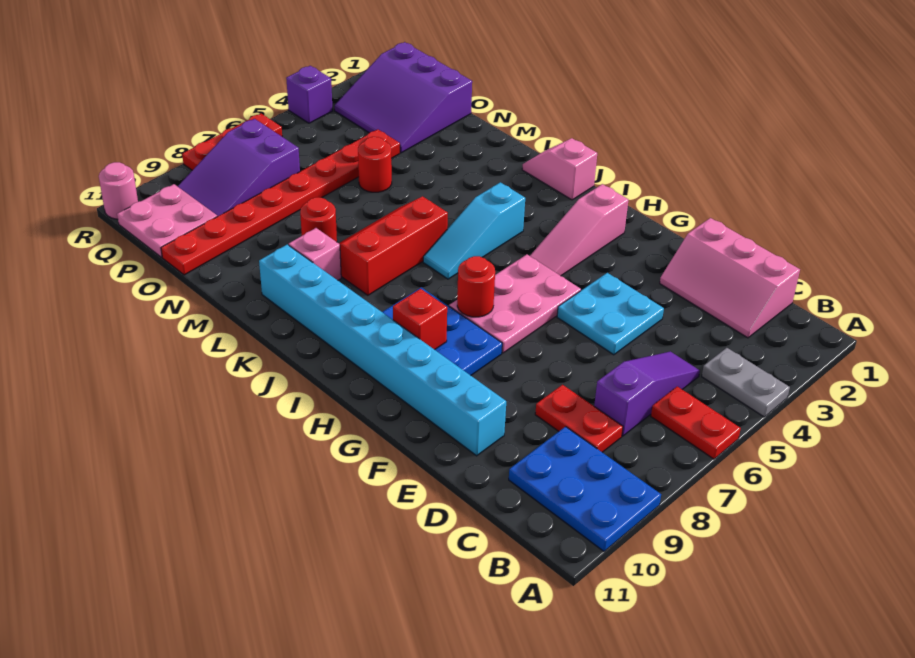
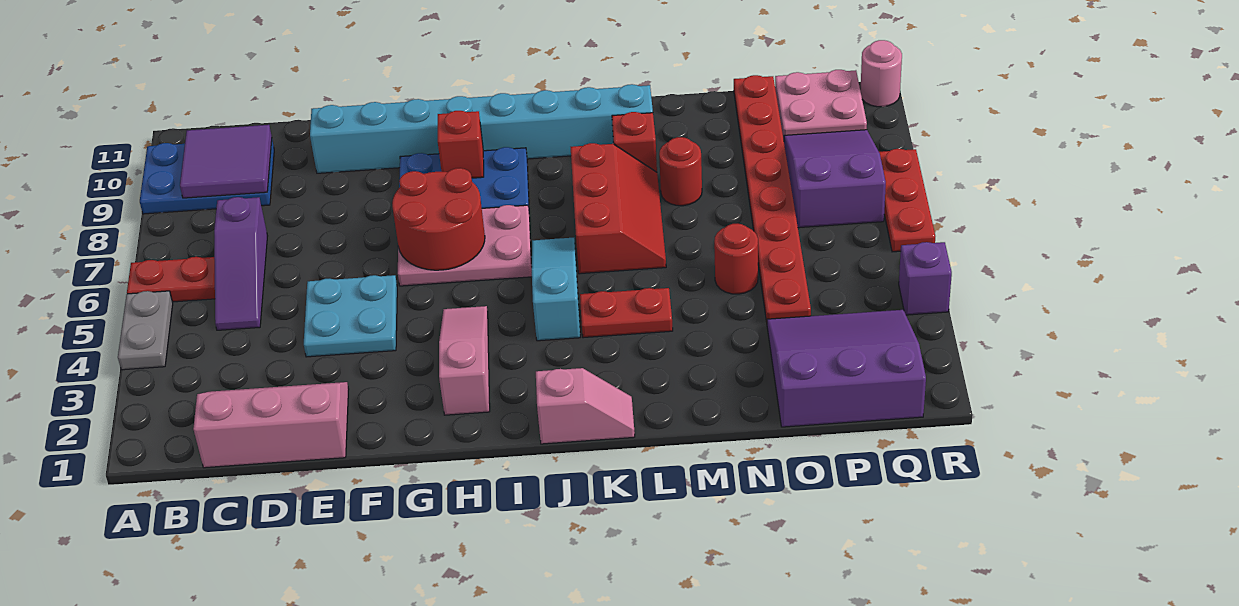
grey plate A4:B4 level 1 -> grey plate A4:A5 level 1
none -> purple tile B9:C10 level 2
red plate C8:D8 level 1 -> red plate K4:L4 level 1
pink plate G5:H7 level 1 -> pink plate G6:I7 level 1
red round brick H7 level 2 -> red round brick G6:H7 level 2
pink brick L9 level 1 -> red brick L9 level 1

